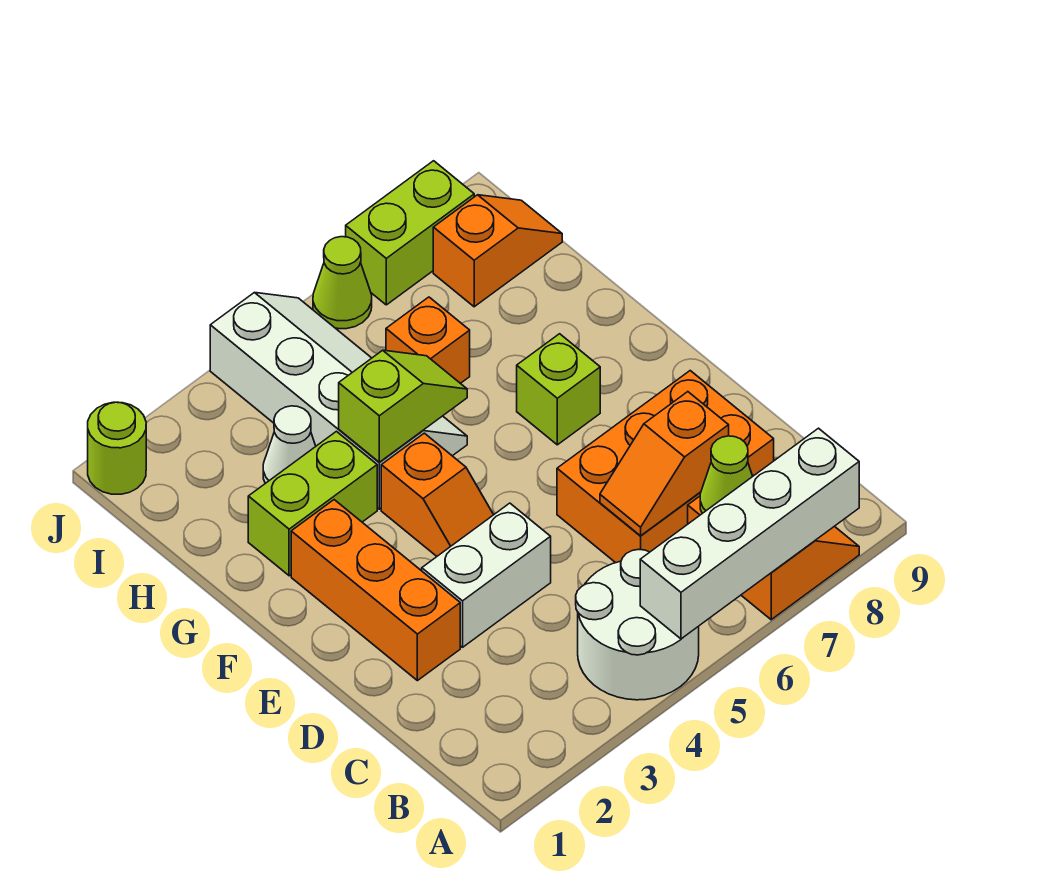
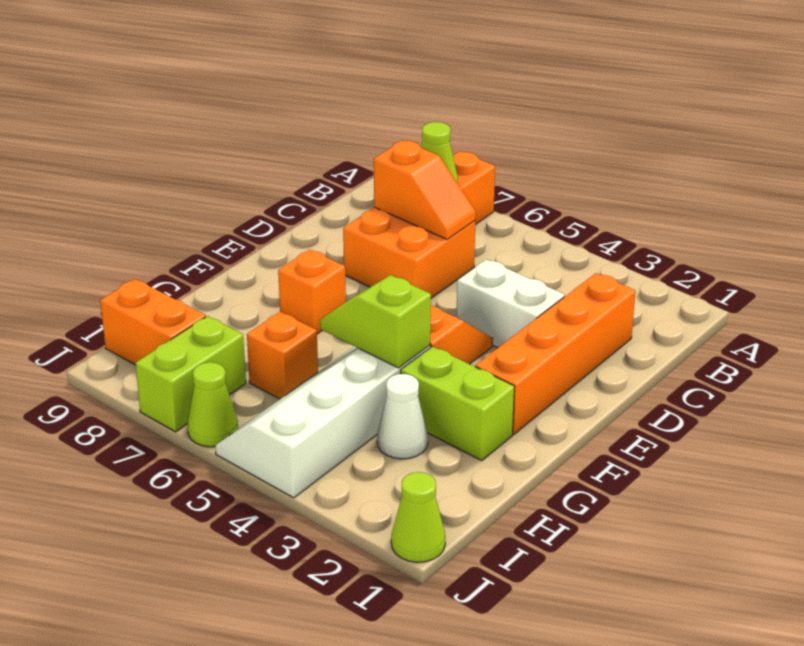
white round brick A4:B5 level 1 -> none
white brick A5:A8 level 2 -> none
orange brick C6:D8 level 1 -> orange brick C6:D7 level 1
orange brick D2:F2 level 1 -> orange brick C2:F2 level 1
lime brick F7 level 1 -> orange brick F7 level 1
orange slope I8:I9 level 1 top 8 -> orange brick I8:I9 level 1
lime round brick J1 level 1 -> lime cone J1 level 1
lime brick J7:J8 level 1 -> lime brick I7:J7 level 1

